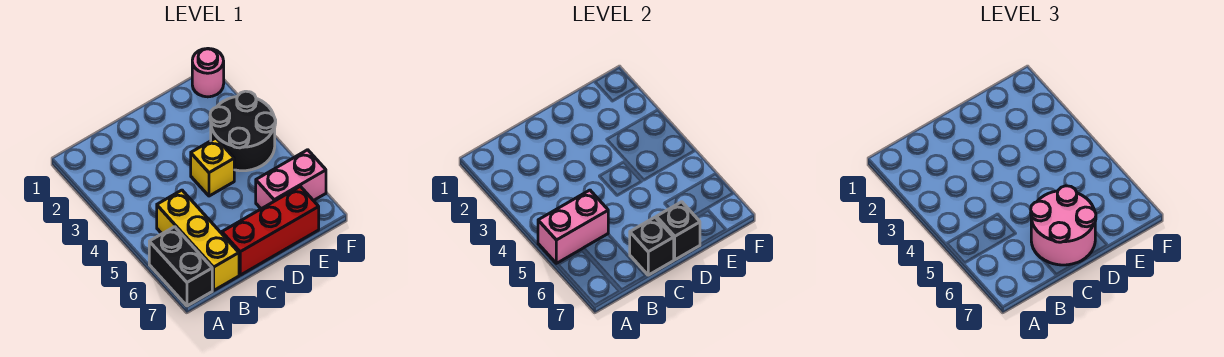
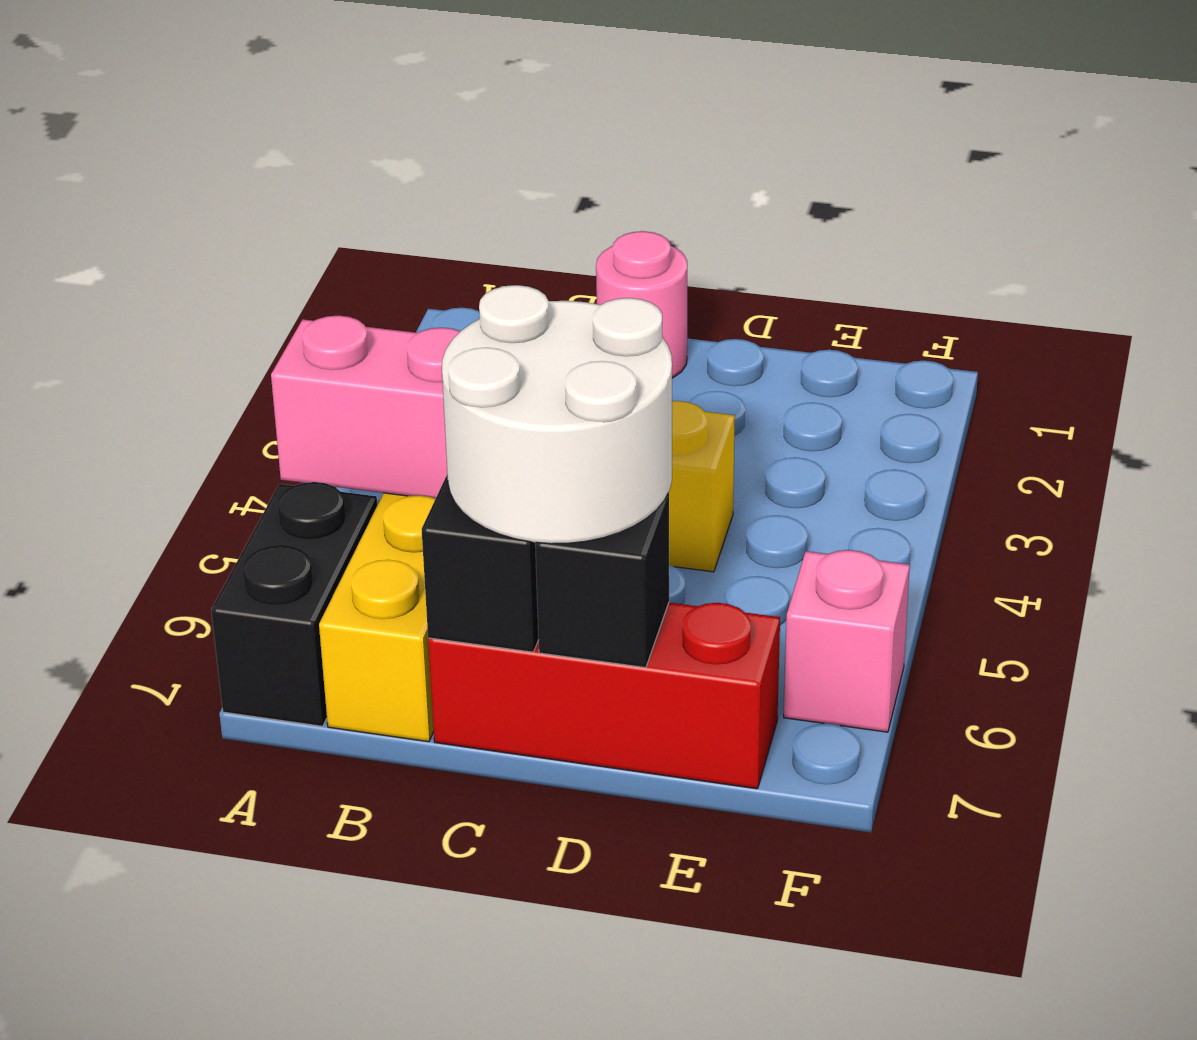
pink round brick C6:D7 level 3 -> white round brick C6:D7 level 3
black round brick E3:F4 level 1 -> none
pink brick E6:F6 level 1 -> pink brick F6 level 1
pink round brick F1 level 1 -> pink round brick C1 level 1

